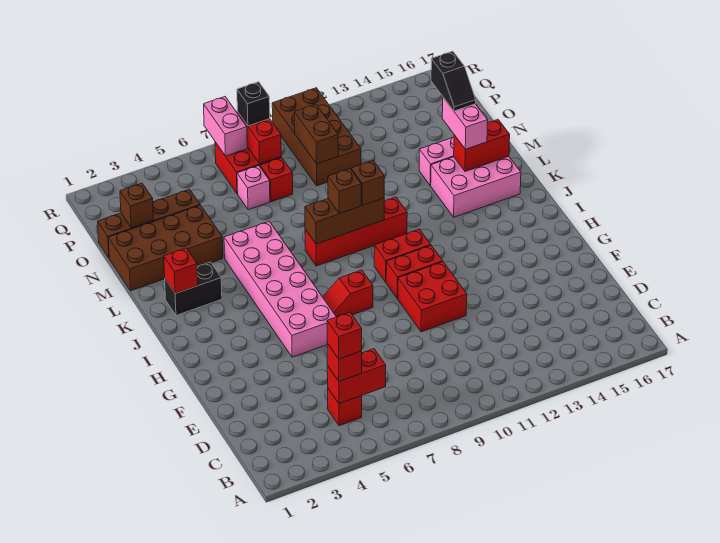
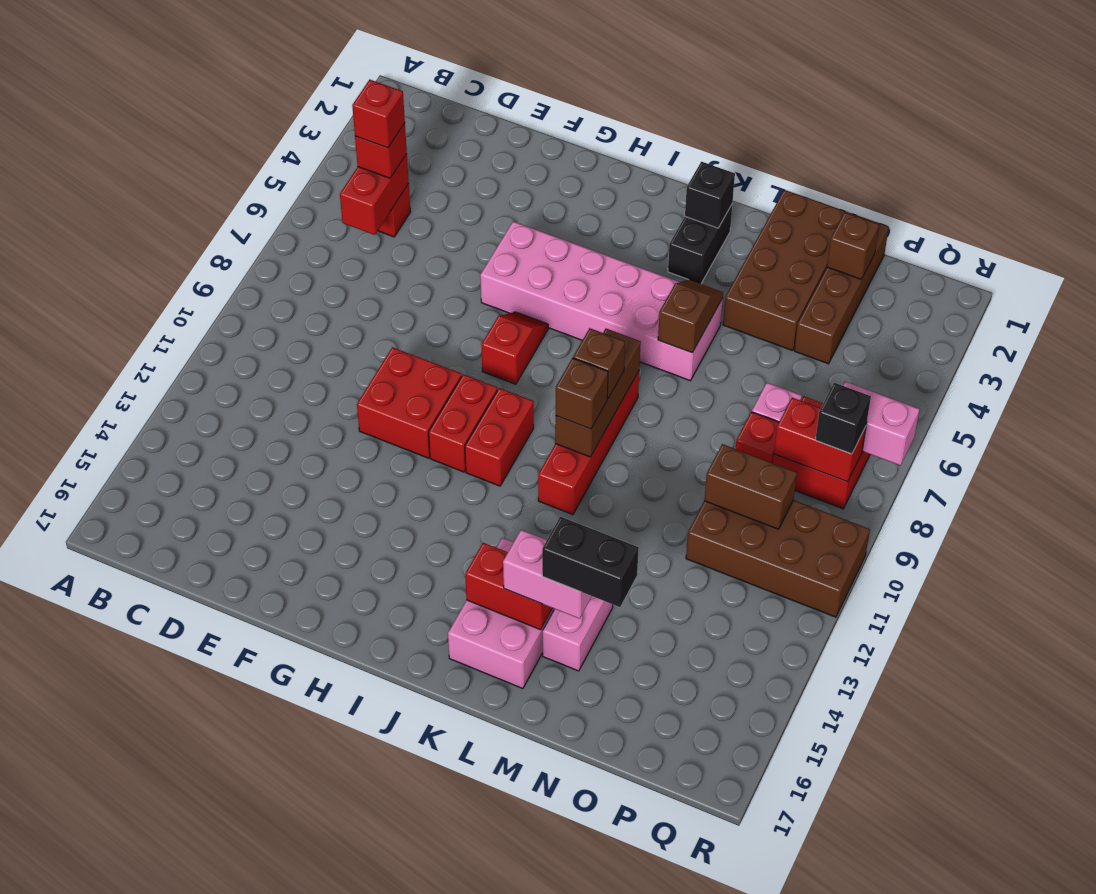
red brick K2 level 2 -> black brick K2 level 2
none -> brown slope L5:L6 level 2 top 6
red brick L15:L16 level 2 -> red brick K15:L15 level 2
black slope M15:N15 level 4 top N -> black brick M15:N15 level 4

